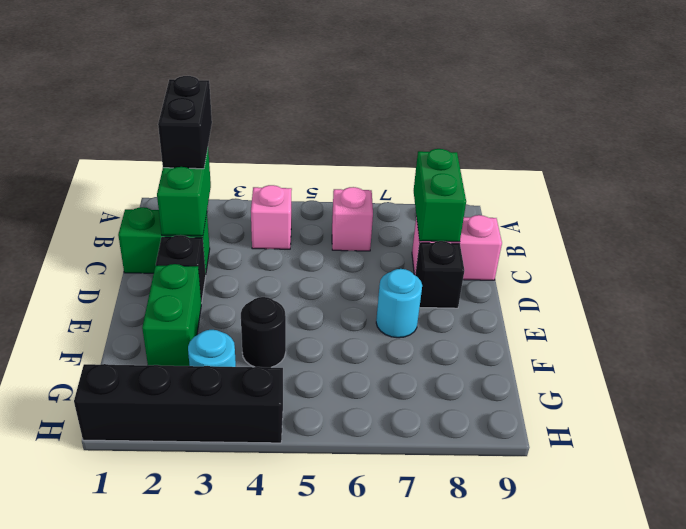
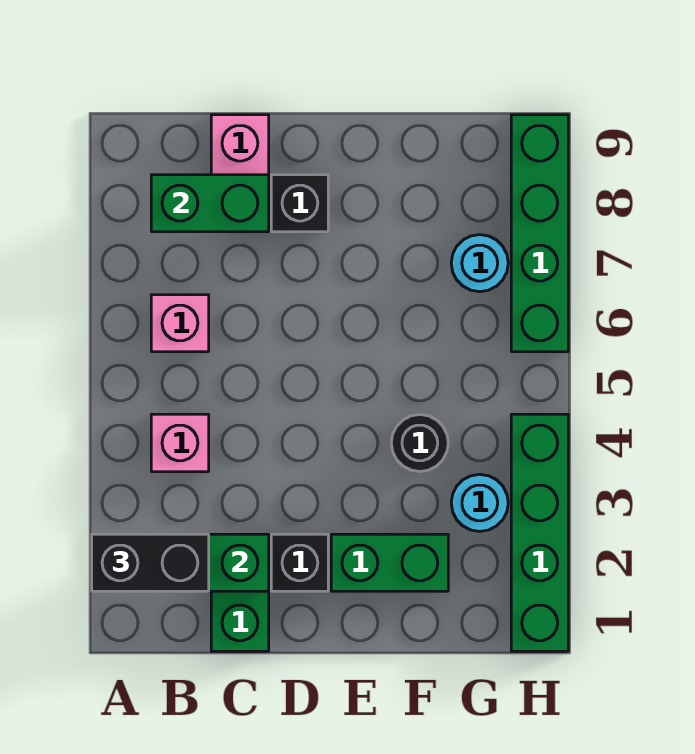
cyan round brick E7 level 1 -> cyan round brick G7 level 1
black brick H1:H4 level 1 -> green brick H1:H4 level 1
none -> green brick H6:H9 level 1

